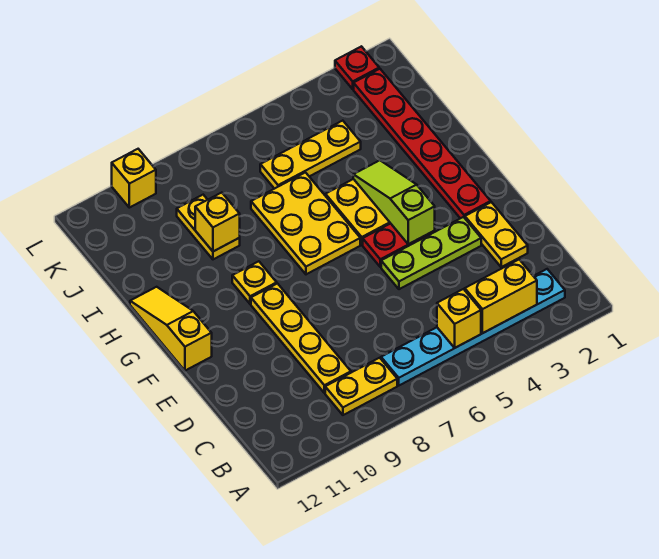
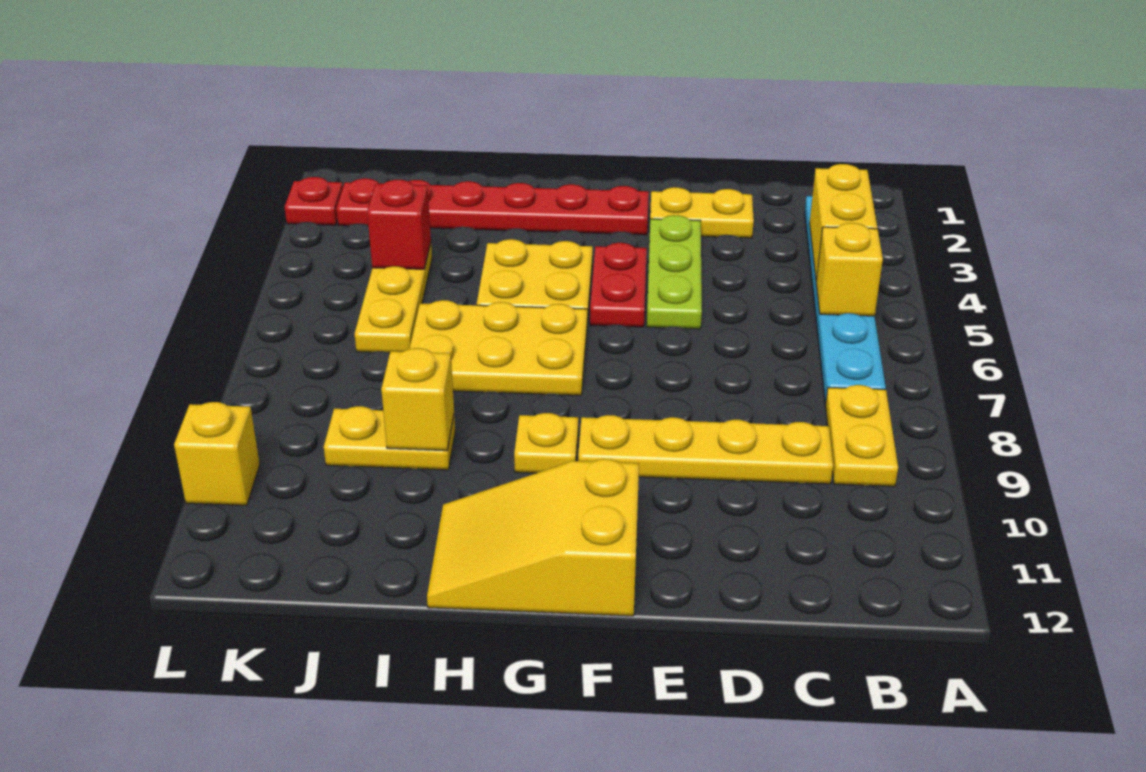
lime slope F4:H4 level 2 top F -> none
yellow slope F12:H12 level 1 top F -> yellow slope F11:H12 level 1 top F
none -> red brick J4 level 2

